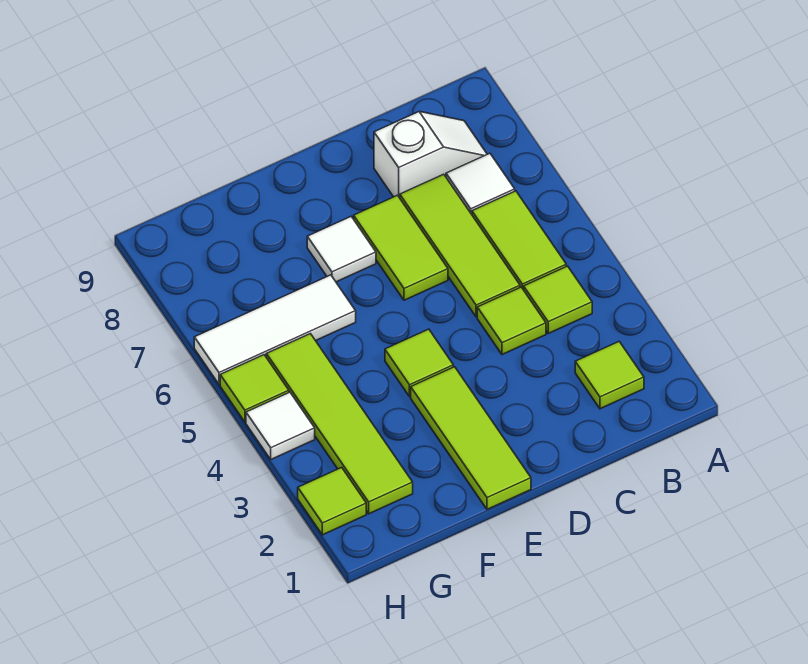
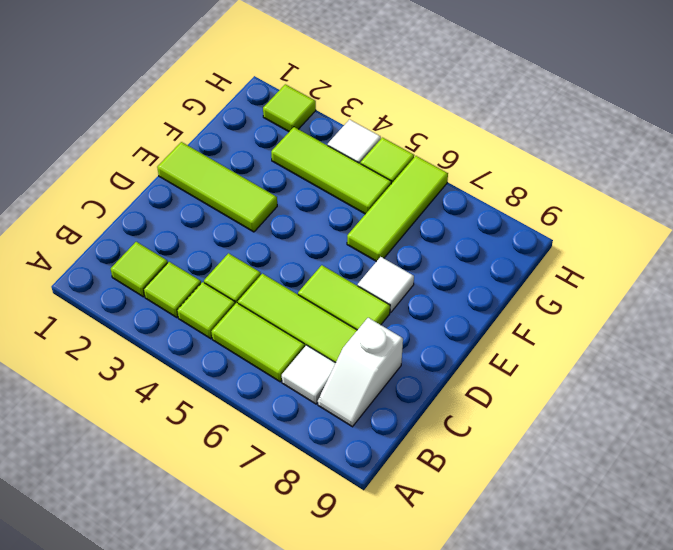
lime tile E4 level 1 -> lime tile B3 level 1
white tile F6:H6 level 1 -> lime tile F6:H6 level 1
lime tile G2:G5 level 1 -> lime tile G3:G5 level 1

